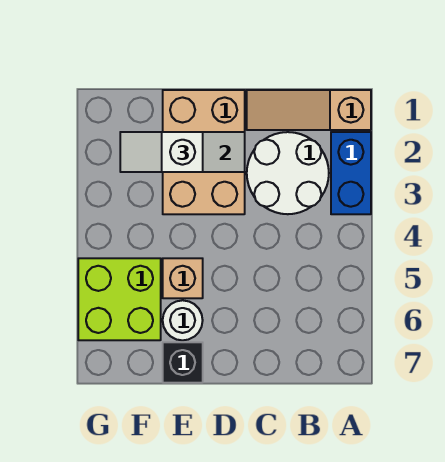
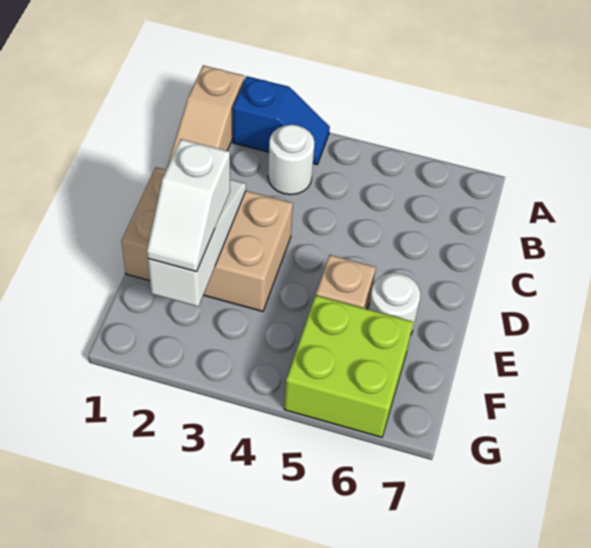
blue brick A2:A3 level 1 -> blue slope A2:A3 level 1 top 2
white round brick B2:C3 level 1 -> white round brick B3 level 1
black brick E7 level 1 -> none

